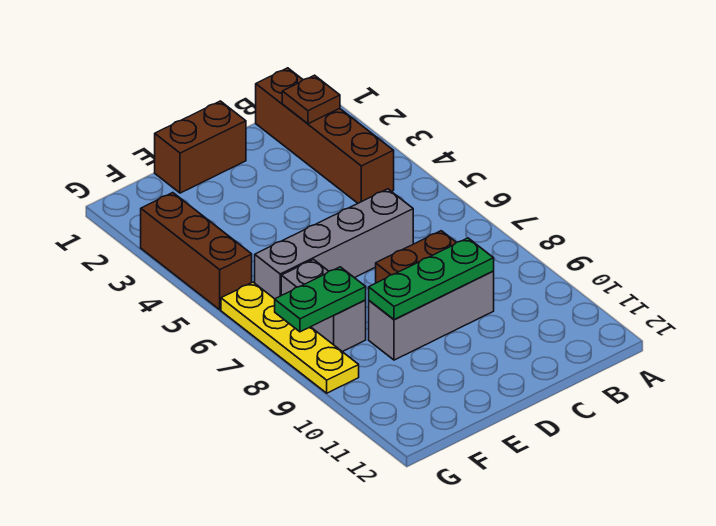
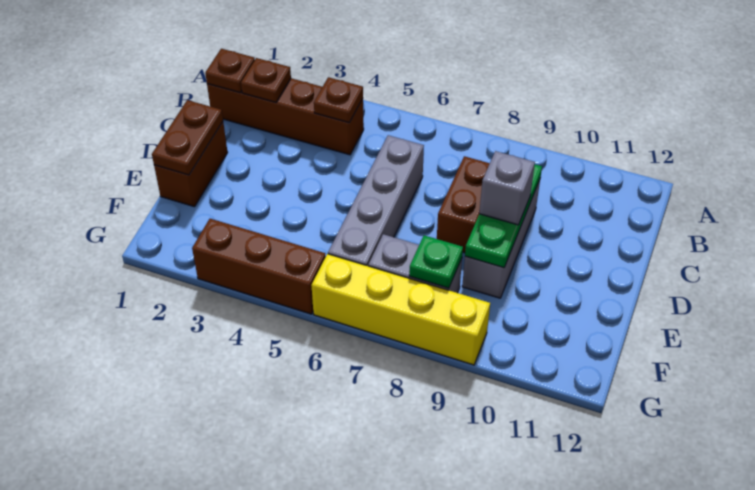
none -> brown plate B1 level 2
none -> brown plate B4 level 2
none -> brown plate D1:E1 level 2
none -> grey brick D9 level 3
green plate F8:G8 level 2 -> green plate F8 level 2
yellow plate G6:G9 level 1 -> yellow brick G6:G9 level 1

